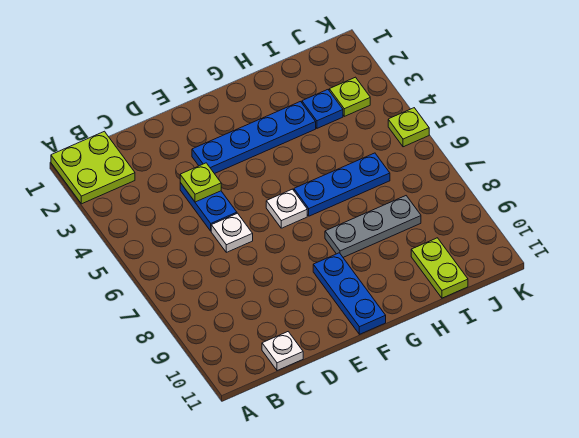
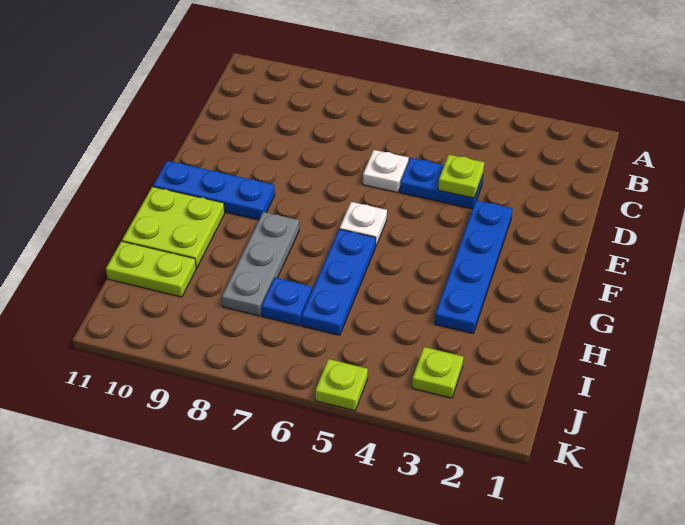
lime plate A1:B2 level 1 -> lime plate G10:H11 level 1
white plate C11 level 1 -> none
blue plate I3 level 1 -> blue plate I7 level 1

